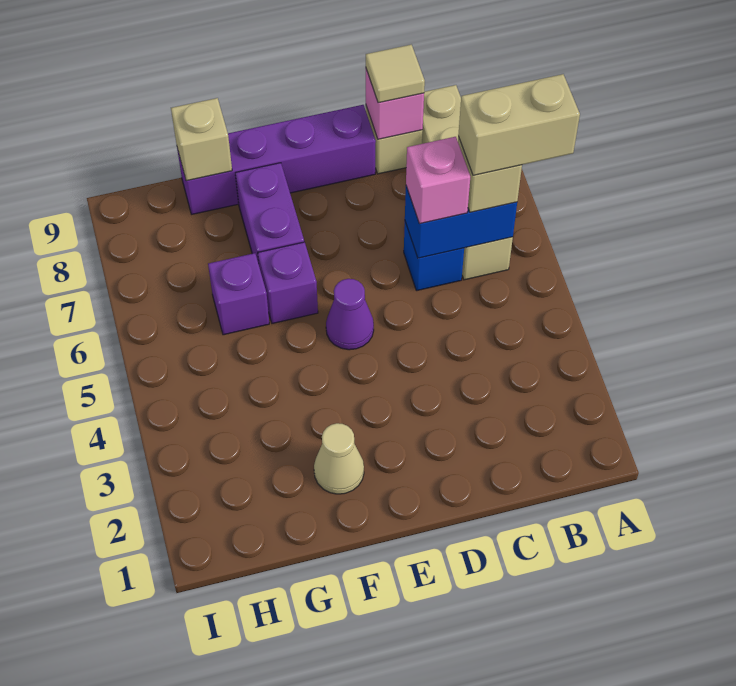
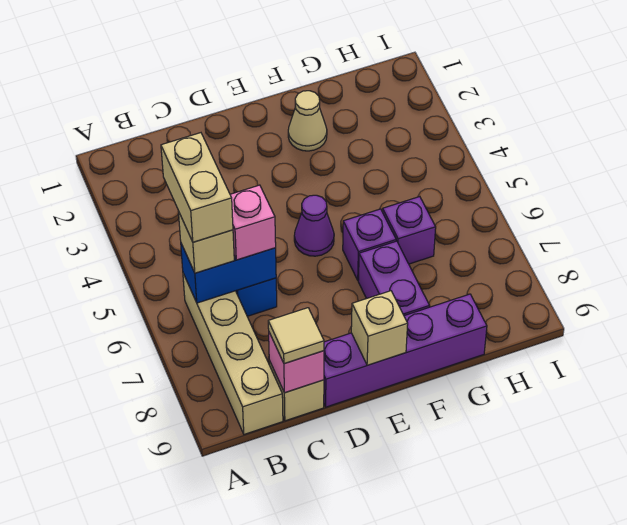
tan brick A6:B6 level 4 -> tan brick B5:B6 level 4
tan brick G9 level 2 -> tan brick E9 level 2

